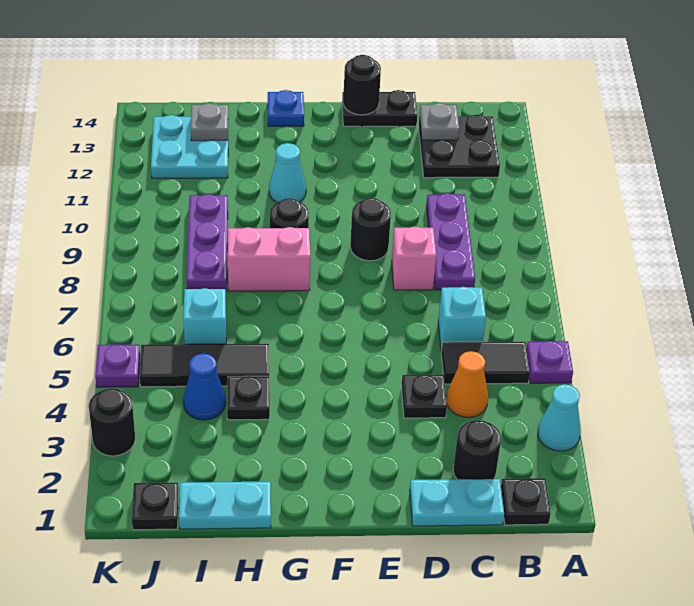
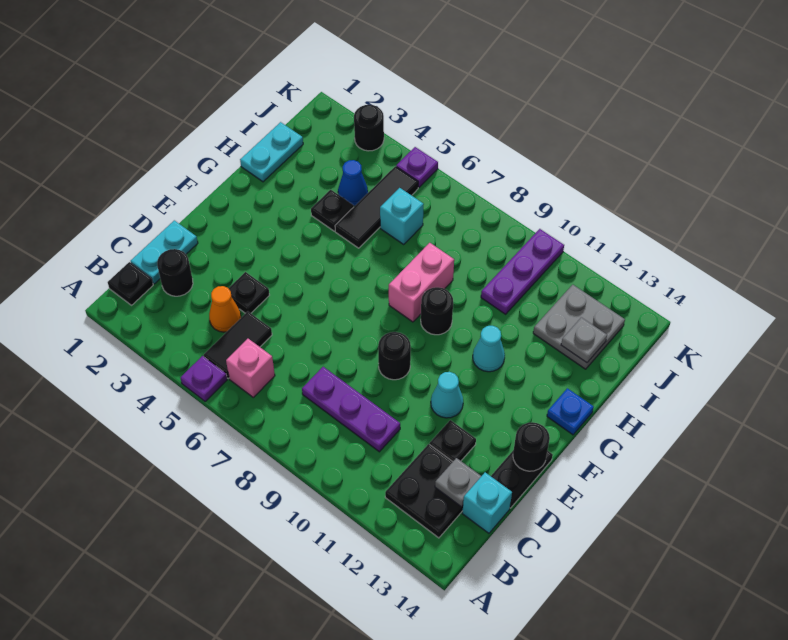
cyan cone A3 level 1 -> cyan cone E11 level 1
cyan brick C6 level 1 -> cyan brick C14 level 1
pink brick D8 level 1 -> pink brick B6 level 1
purple plate I8:I10 level 1 -> purple plate I10:K10 level 1
cyan plate I12:J13 level 1 -> grey plate I12:J13 level 1
black plate J1 level 1 -> black plate D12 level 1

